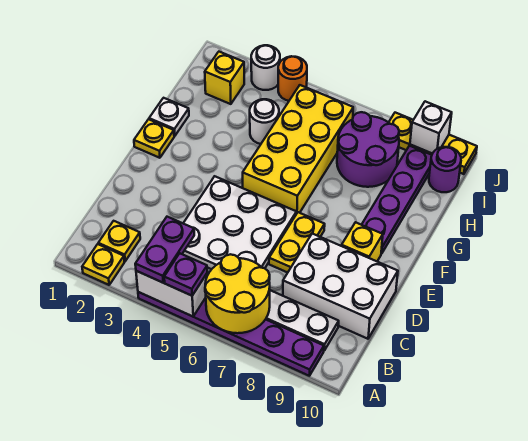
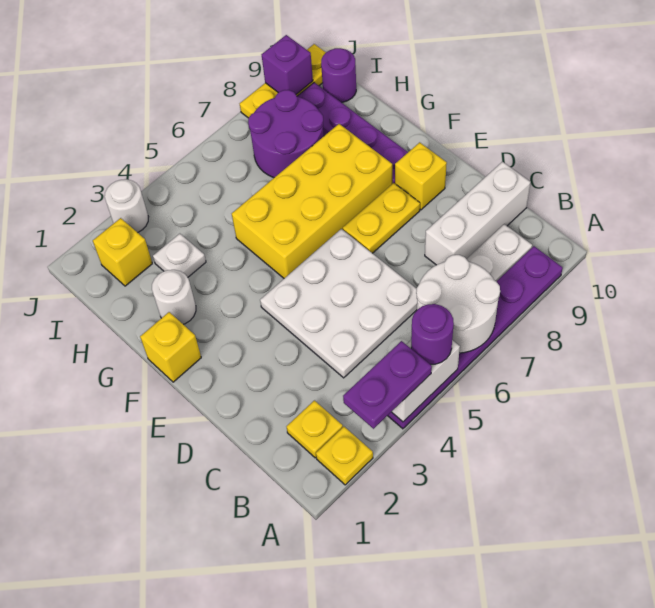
purple plate A4:B4 level 3 -> purple plate A3:A4 level 3
purple plate A5 level 3 -> purple round brick A5 level 3
yellow round brick A6:B7 level 2 -> white round brick A6:B7 level 2
white brick C8:D10 level 1 -> white brick C8:C10 level 1
yellow plate D7:E7 level 1 -> yellow plate E7:E8 level 1
yellow plate F1 level 1 -> yellow brick F1 level 1
yellow brick F5:I6 level 1 -> yellow brick F5:G8 level 1
white plate G1 level 1 -> white plate H3 level 1
white round brick H4 level 1 -> white round brick G2 level 1
orange round brick J4 level 1 -> none
white brick J9 level 2 -> purple brick J9 level 2

